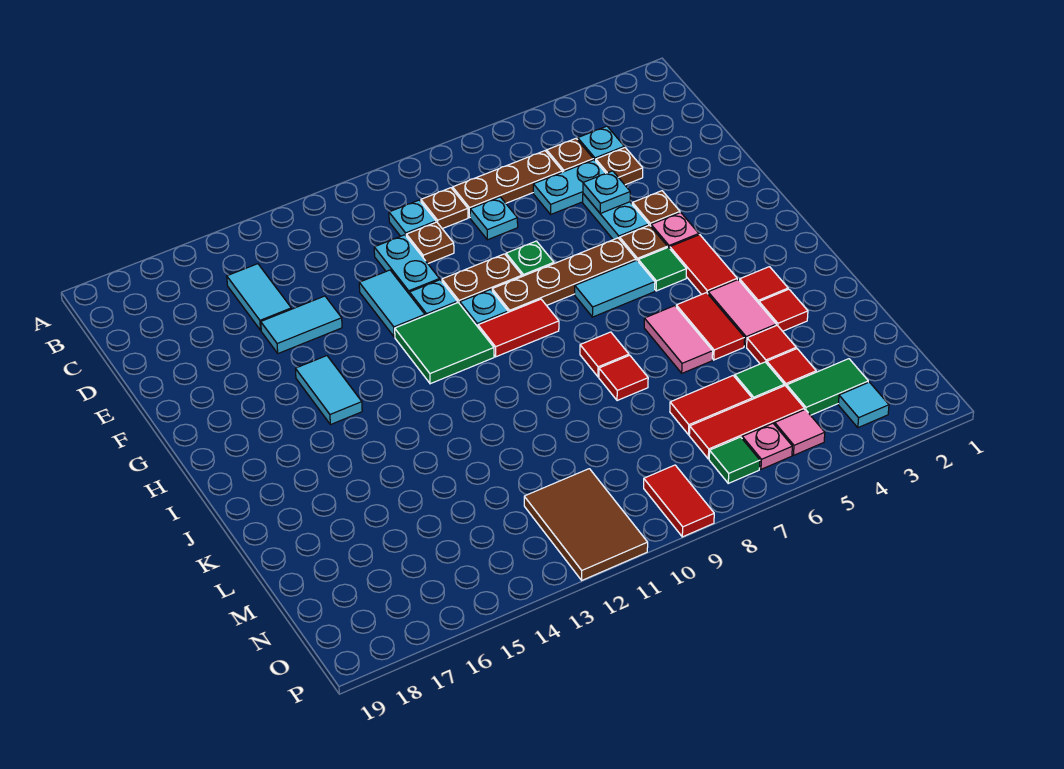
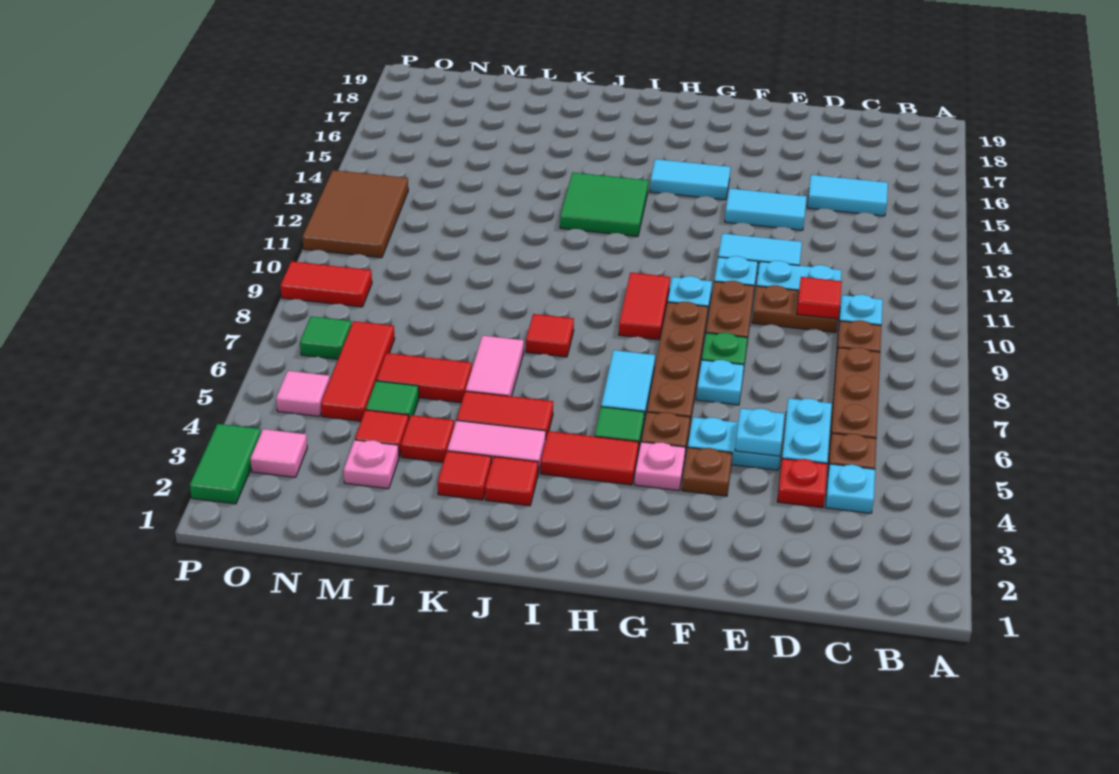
brown plate D4 level 1 -> red plate D4 level 1
cyan plate D8 level 1 -> cyan plate F7 level 1
brown plate D10 level 1 -> brown plate D10:E10 level 1
cyan tile E14:E15 level 1 -> cyan tile E14:F14 level 1
green tile G11:H12 level 1 -> green tile I13:J14 level 1
pink tile J6:K6 level 1 -> pink tile K6:K7 level 1
red tile K8 level 1 -> red tile D10 level 2
red tile M6:M7 level 1 -> red tile L6:M6 level 1
green tile N3:N4 level 1 -> green tile P2:P3 level 1
brown tile N11:P12 level 1 -> brown tile O11:P13 level 1
cyan tile O3 level 1 -> pink tile O3 level 1
pink plate O6 level 1 -> pink plate M3 level 1

